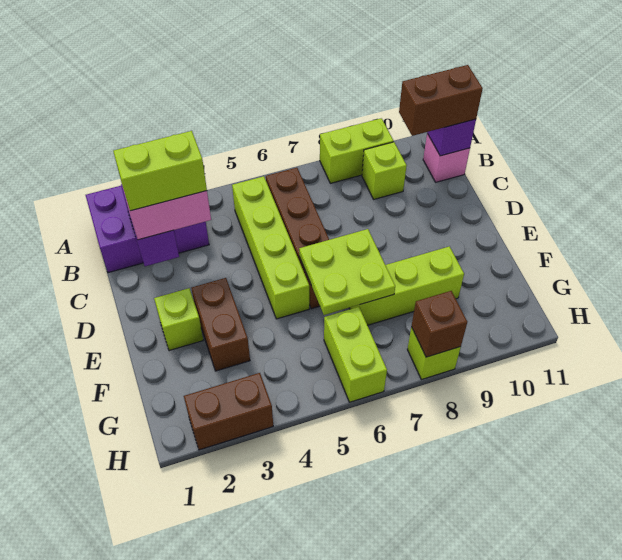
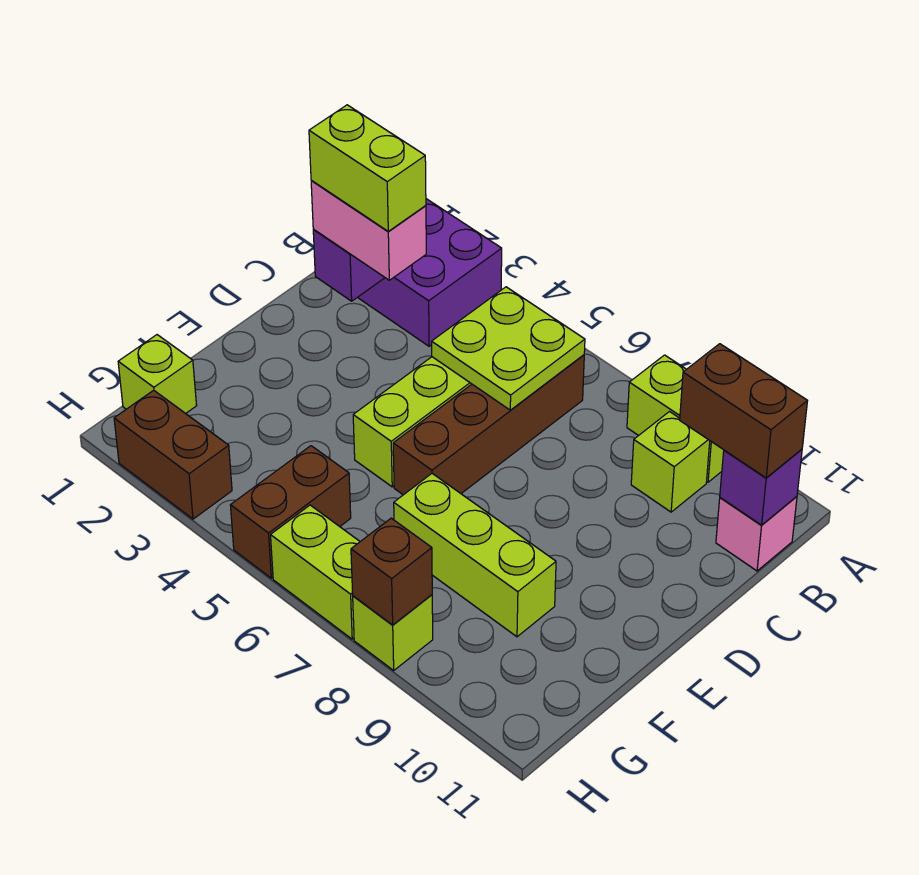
lime brick E2 level 1 -> lime brick G1 level 1
brown brick E3:F3 level 1 -> brown brick G5:H5 level 1
lime plate E6:F7 level 2 -> lime plate B5:C6 level 2
lime brick G6:H6 level 1 -> lime brick H6:H7 level 1

